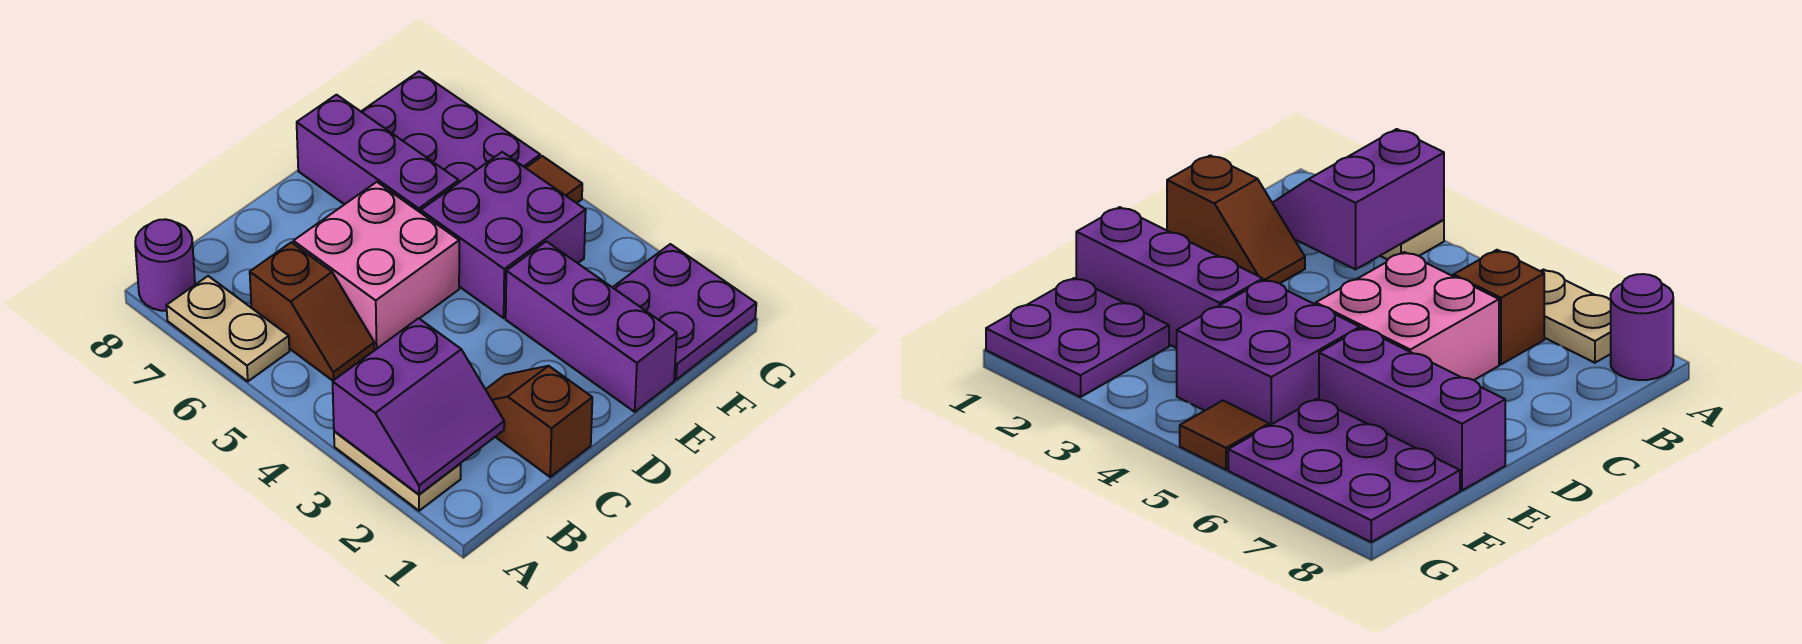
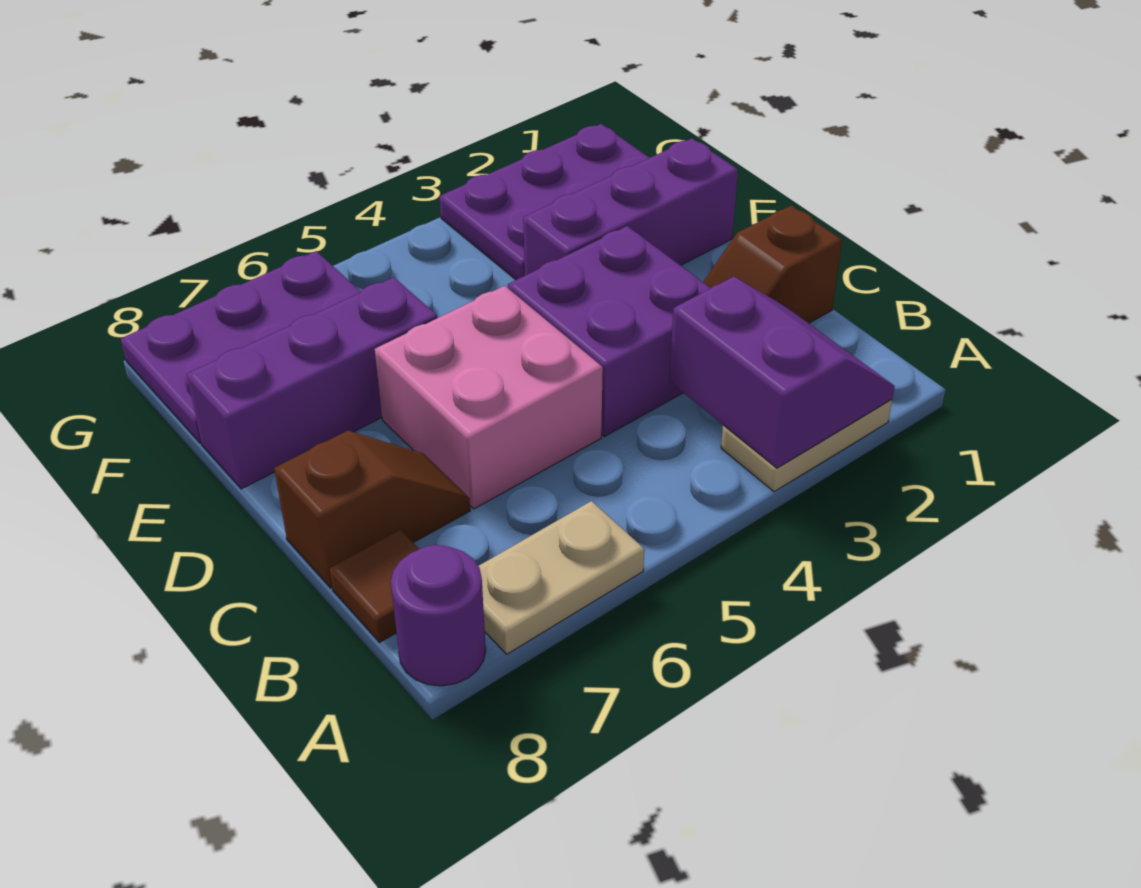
brown slope B5:B6 level 1 top 6 -> brown slope C7:C8 level 1 top 8
purple brick E4:F5 level 1 -> purple brick C3:D4 level 1
purple plate F1:G2 level 1 -> purple plate F1:G3 level 1
brown tile G5 level 1 -> brown tile B8 level 1

